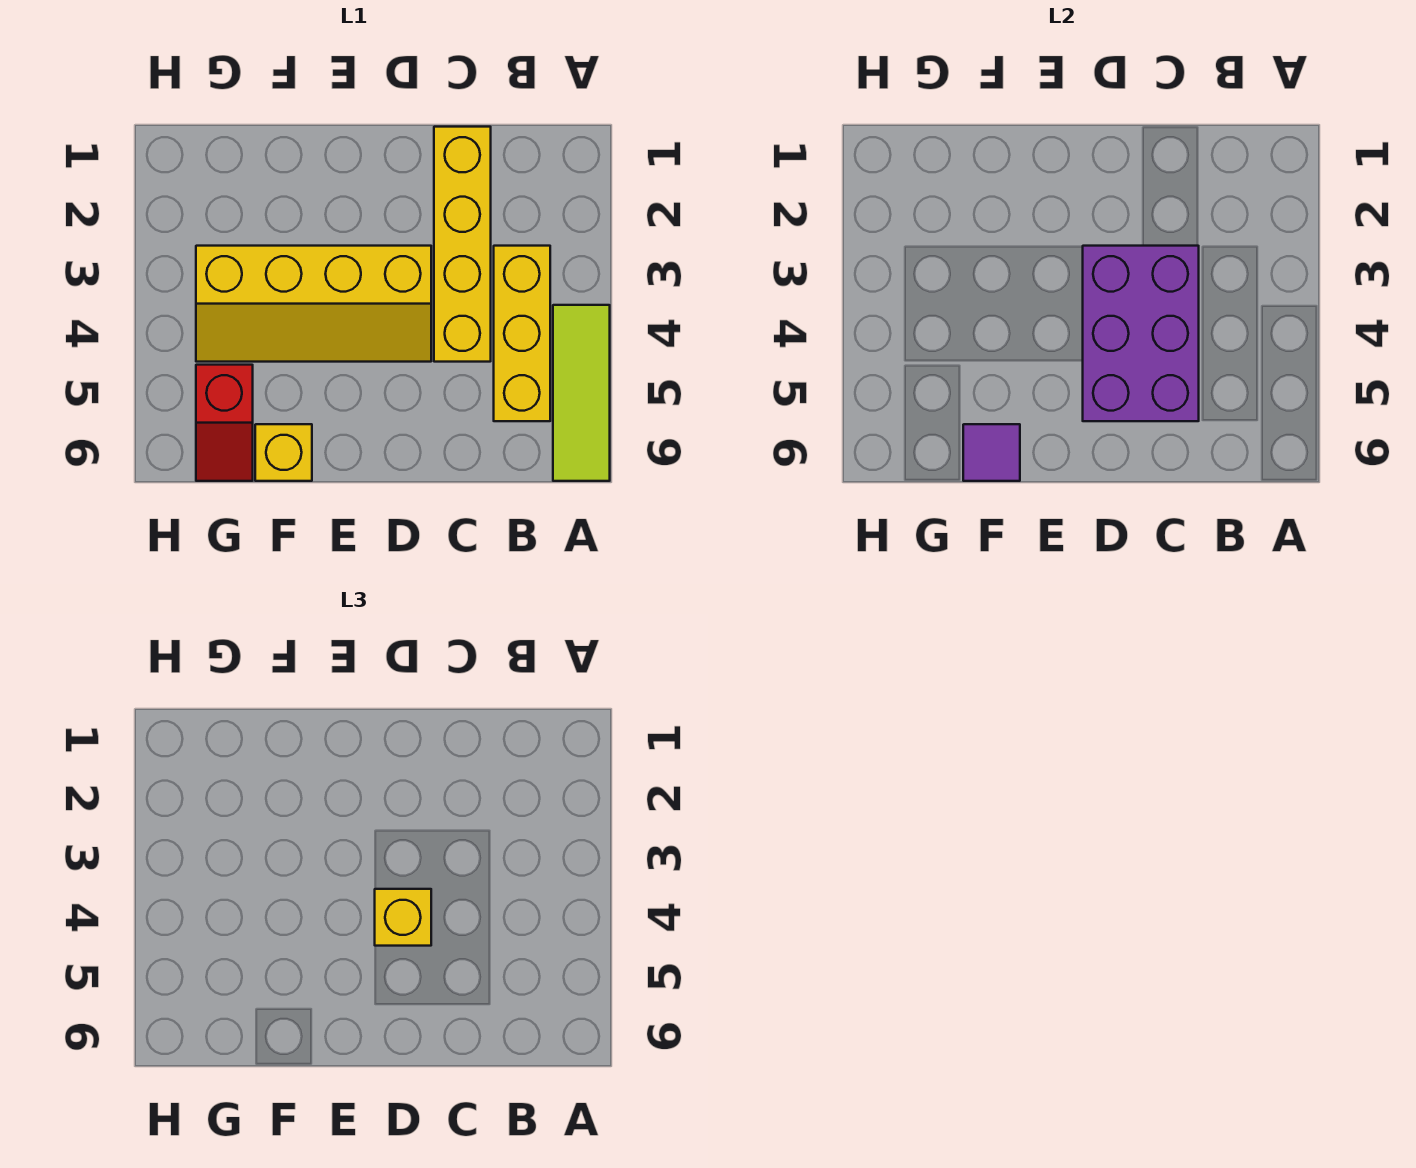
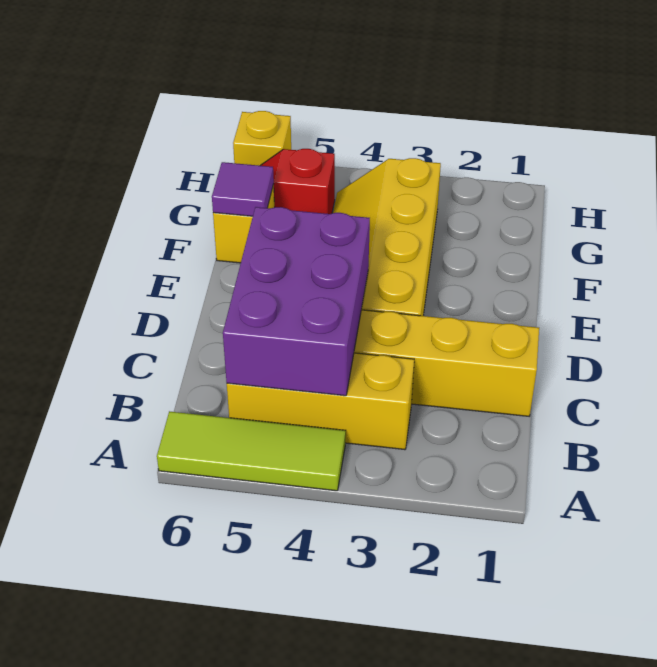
purple brick C3:D5 level 2 -> purple brick B4:D5 level 2
yellow brick D4 level 3 -> yellow brick H6 level 1

